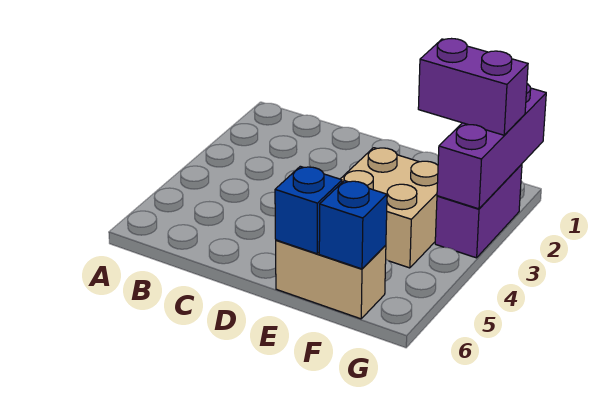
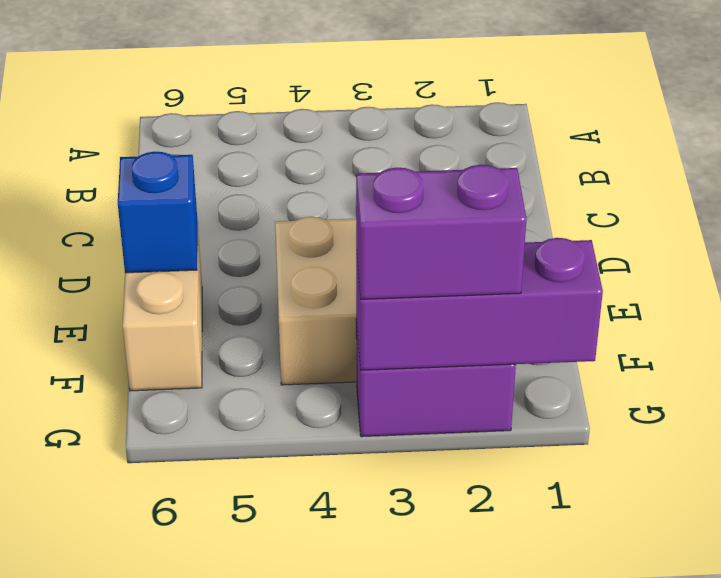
purple brick F2:G2 level 3 -> purple brick G2:G3 level 3
blue brick F6 level 2 -> none

